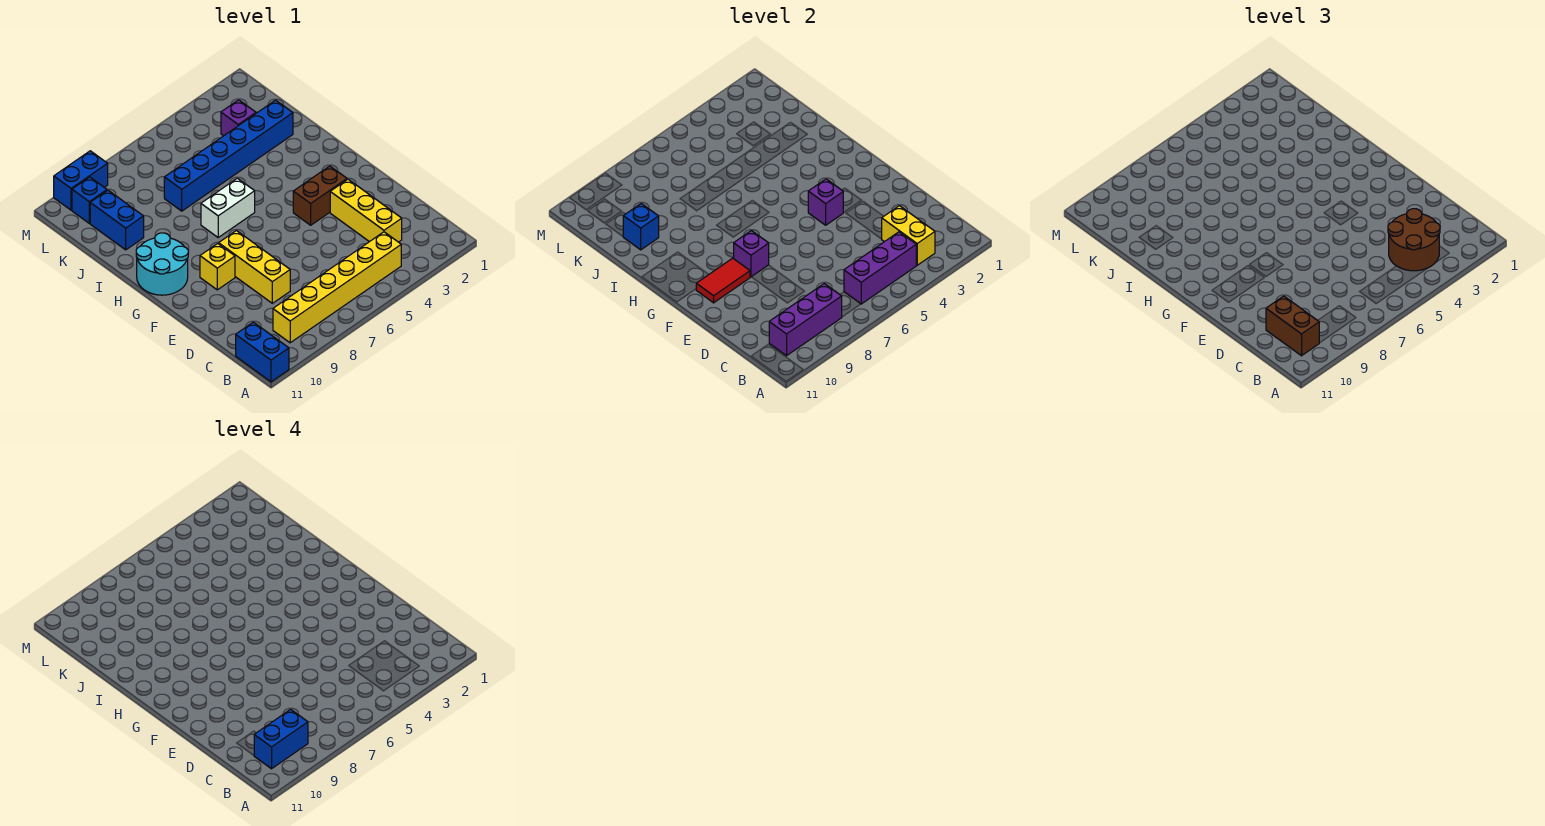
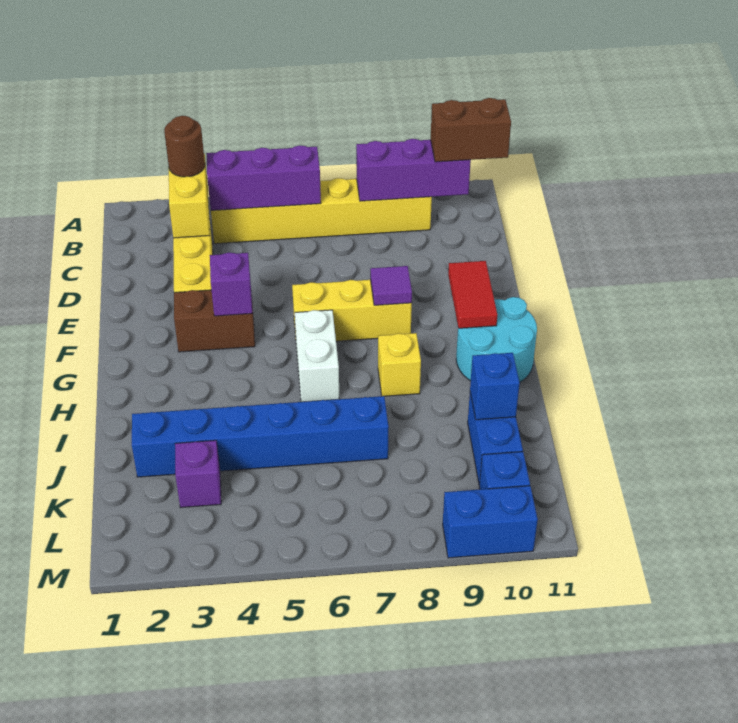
blue brick A11:B11 level 1 -> none
brown round brick B3:C4 level 3 -> brown round brick B3 level 3
blue brick B9:B10 level 4 -> none
brown brick B10:C10 level 3 -> brown brick B10:B11 level 3
yellow brick D8:F8 level 1 -> yellow brick F6:F8 level 1
purple brick F8 level 2 -> purple tile F8 level 2
yellow brick F9 level 1 -> yellow brick H8 level 1
red tile F9:F10 level 2 -> red tile F10:G10 level 2
white brick H6:H7 level 1 -> white brick G6:H6 level 1

